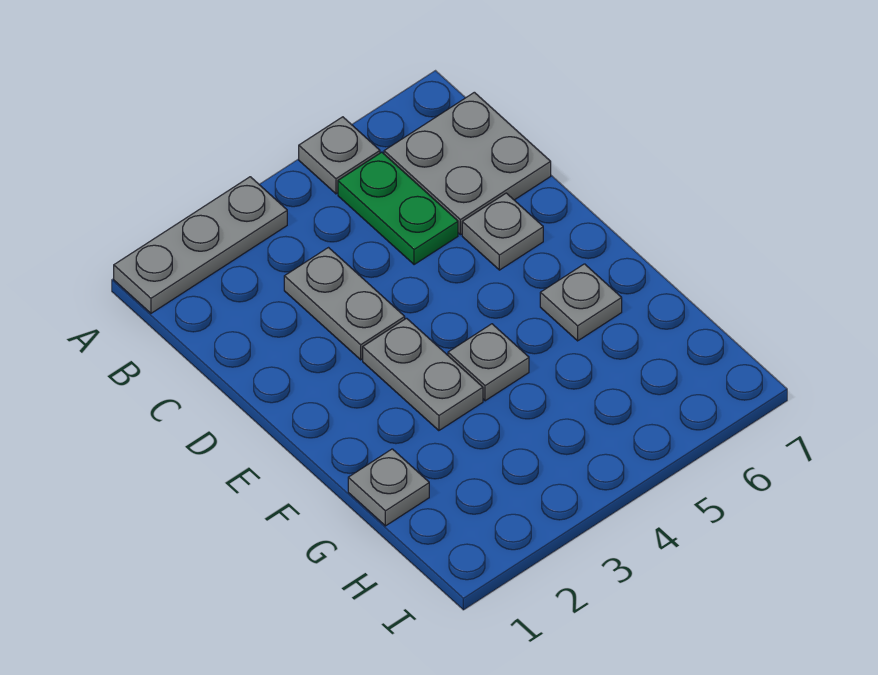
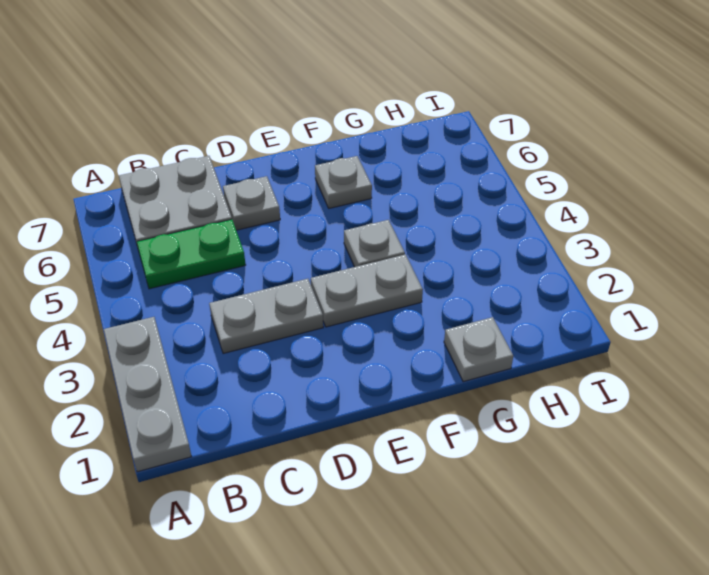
grey plate A5 level 1 -> none

